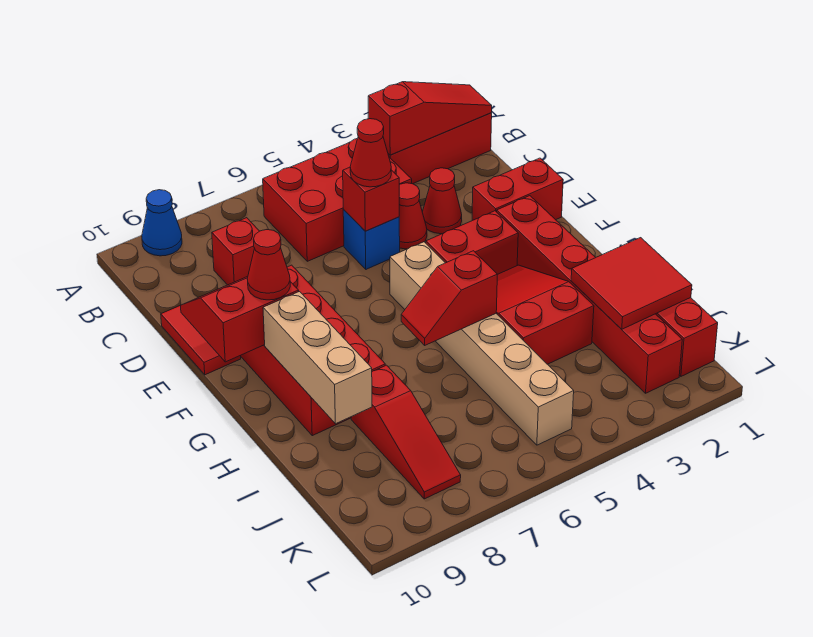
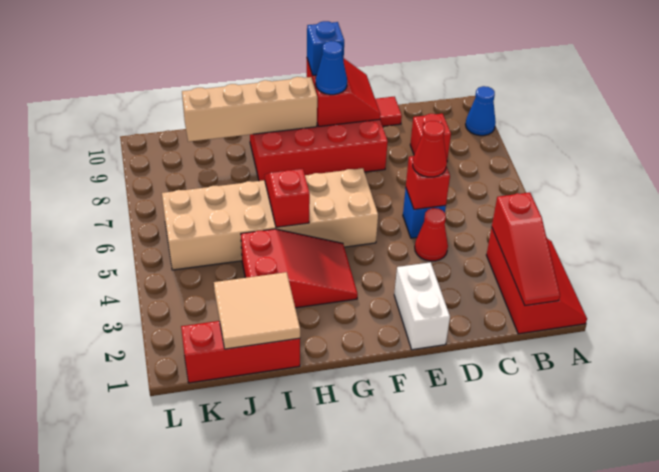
red brick B4:C6 level 1 -> none
red cone D3 level 1 -> none
red brick E1:E2 level 1 -> white brick E1:E2 level 1
red brick F2:K2 level 1 -> none
red brick F3:F4 level 1 -> none
tan brick F5:K5 level 1 -> tan brick F5:K6 level 1
red cone F9 level 3 -> blue cone F9 level 3
none -> blue brick F10 level 3
tan brick G9:I9 level 2 -> tan brick G9:J9 level 2
red tile I1:J2 level 2 -> tan tile I1:J2 level 2
red slope I8:K8 level 1 top I -> none

